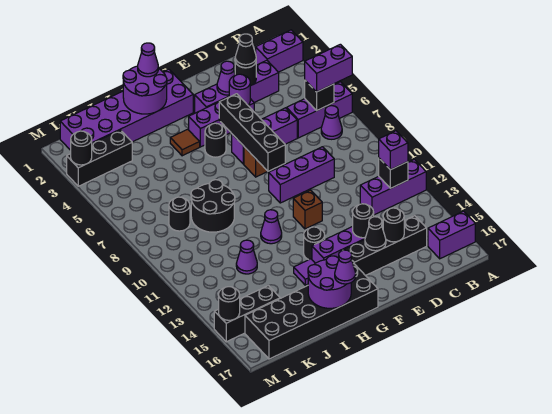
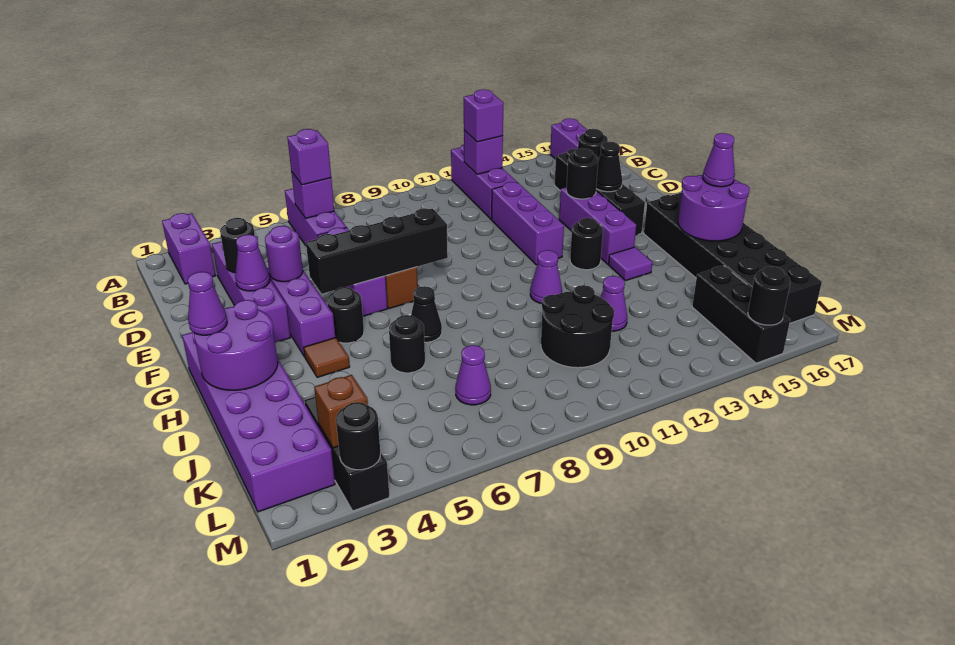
purple brick A6:B6 level 3 -> purple brick B6 level 3
black brick B6 level 2 -> purple brick B6 level 2
purple cone B7 level 1 -> purple cone K7 level 1
black brick B12 level 2 -> purple brick B12 level 2
black cone D3 level 3 -> black cone H7 level 1
purple brick D9:F9 level 1 -> purple brick D12:F12 level 1
brown brick F11 level 1 -> brown brick L3 level 2
black round brick I8:J9 level 1 -> black round brick J10:K11 level 1
black round brick K8 level 1 -> black round brick I6 level 1

